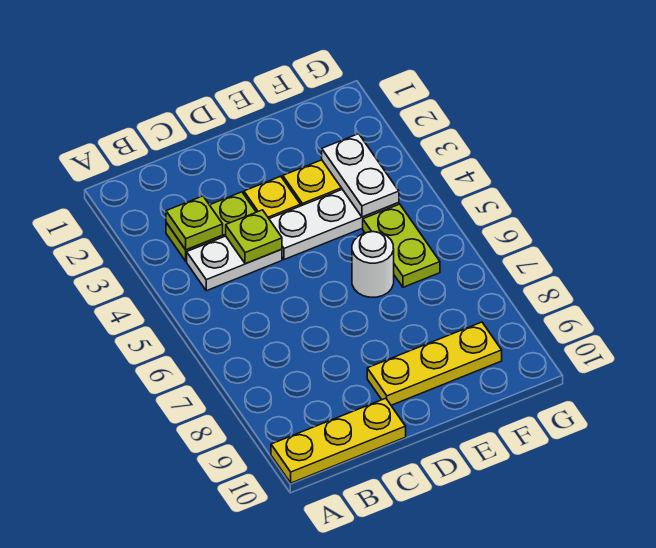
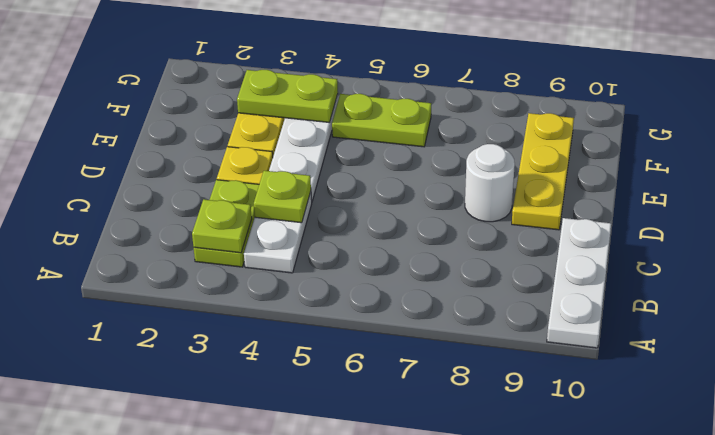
yellow plate A10:C10 level 1 -> white plate A10:C10 level 1
white round brick E6 level 1 -> white round brick D8 level 1
white plate F3:F4 level 2 -> lime plate F3:F4 level 2

